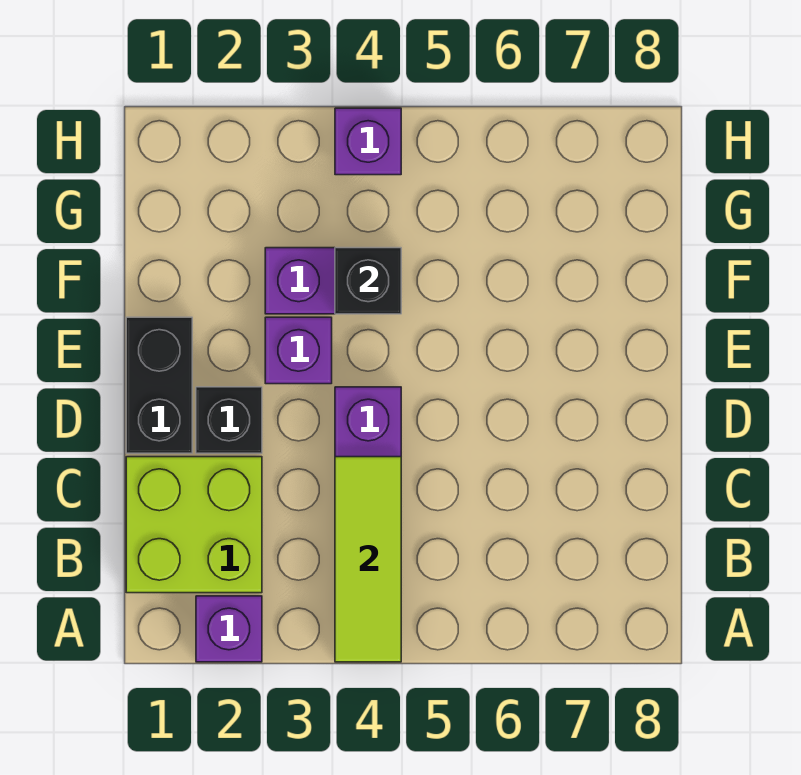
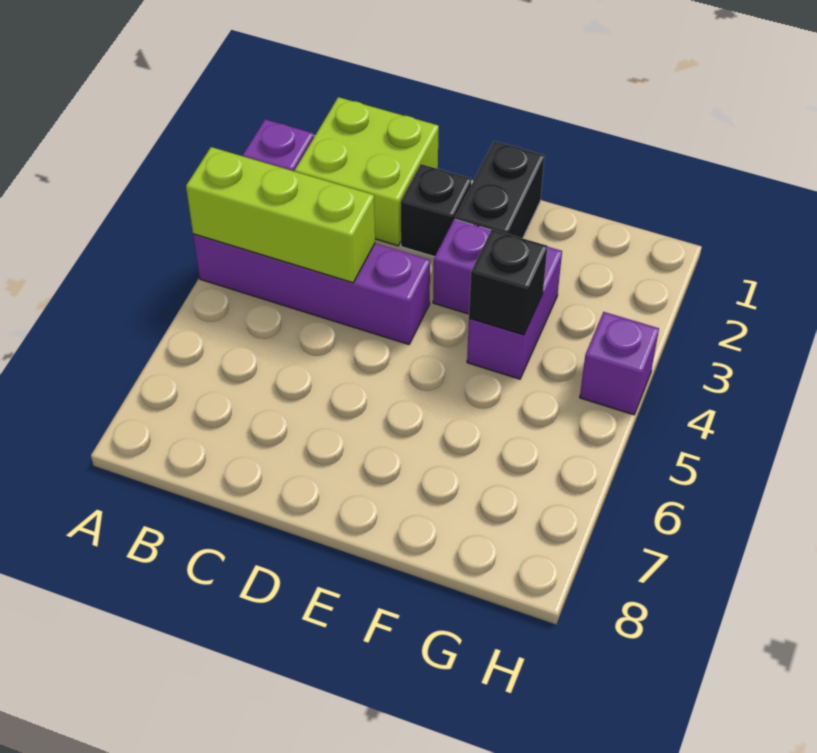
lime tile A4:C4 level 2 -> lime brick A4:C4 level 2
black brick D1:E1 level 1 -> black brick E1:E2 level 1

